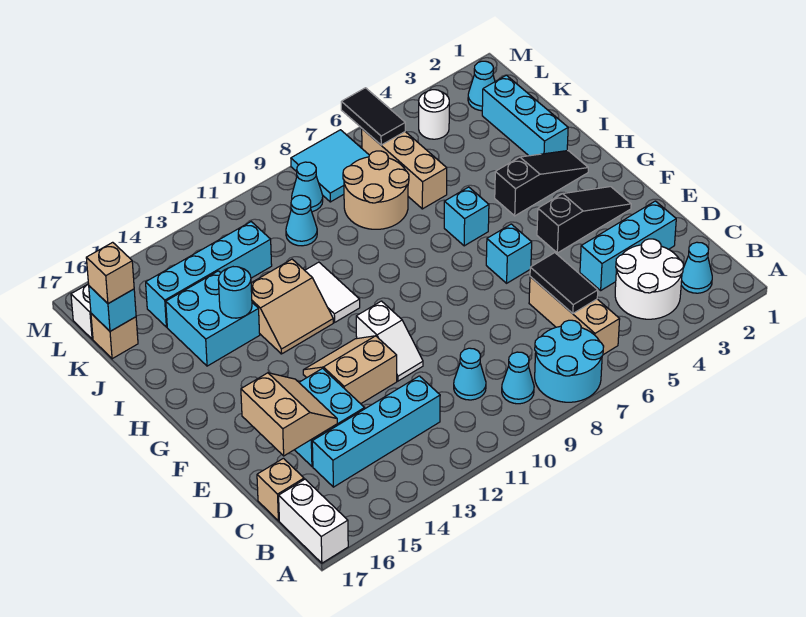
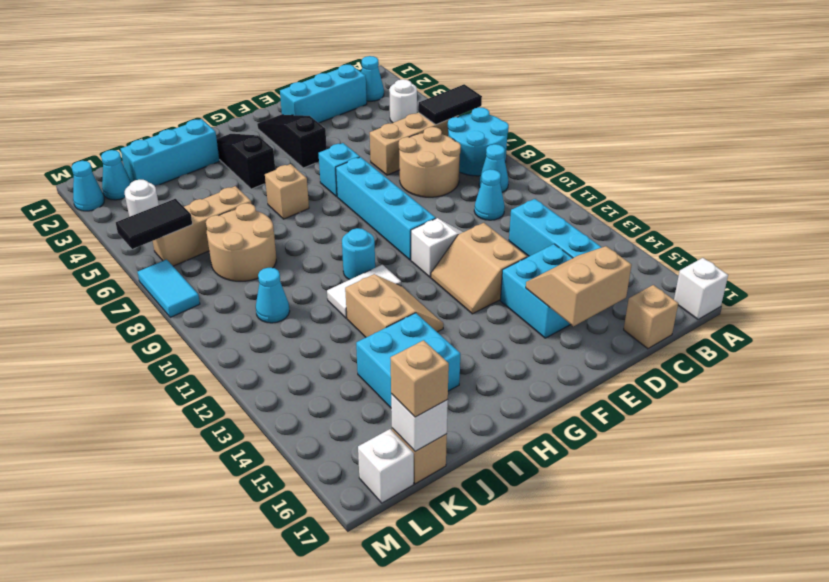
white brick A17:B17 level 1 -> white brick A17 level 1
white round brick B3:C4 level 1 -> white round brick B4 level 1
black tile C6:D6 level 2 -> black tile A6:B6 level 2
none -> tan round brick C7:D8 level 1
cyan brick D2:D4 level 1 -> cyan brick C2:E2 level 1
cyan brick H6 level 1 -> tan brick H6 level 1
cyan round brick I14 level 2 -> cyan round brick H10 level 1
cyan brick K12:K15 level 1 -> cyan brick F7:F10 level 1
cyan brick K17 level 2 -> white brick K17 level 2
cyan tile L7:M8 level 1 -> cyan tile M7:M8 level 1
cyan cone L9 level 1 -> cyan cone M2 level 1

